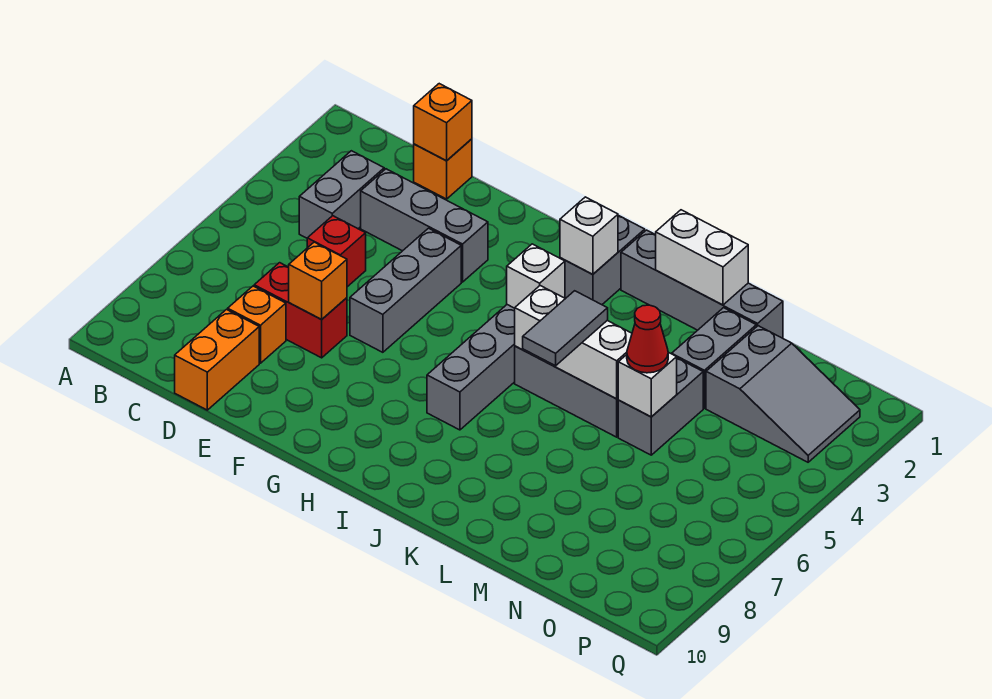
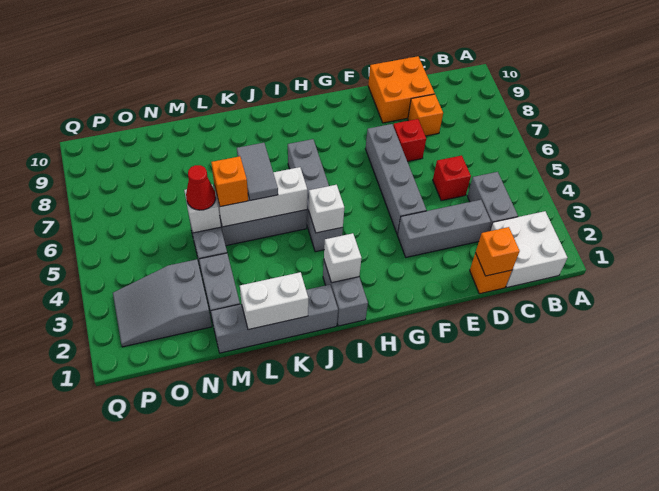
none -> white brick B1:C2 level 1
red brick D7:E7 level 1 -> red brick E7 level 1
orange brick D9:D10 level 1 -> orange brick D9:E10 level 1
orange brick E7 level 2 -> orange brick L5 level 3
grey brick F4:F6 level 1 -> grey brick F4:F7 level 1

